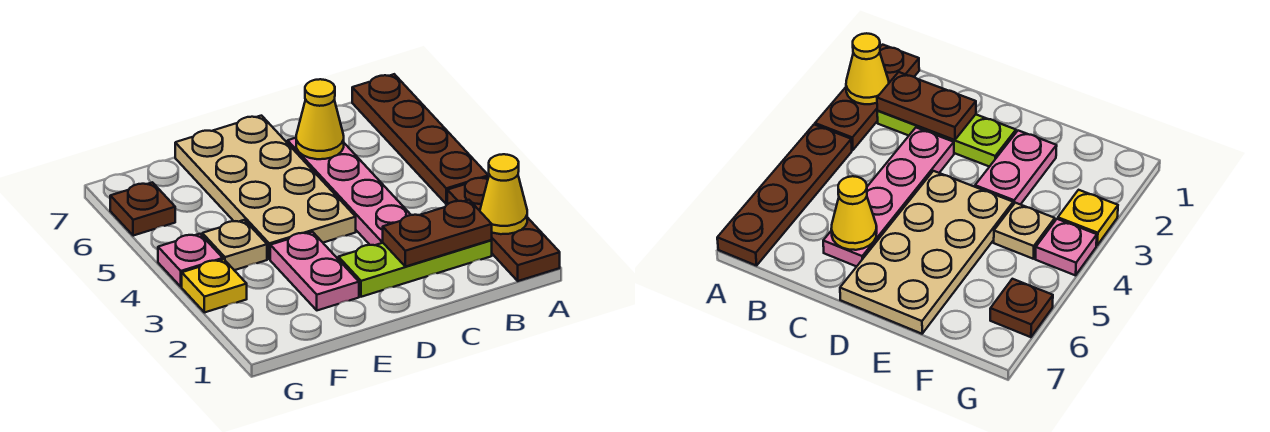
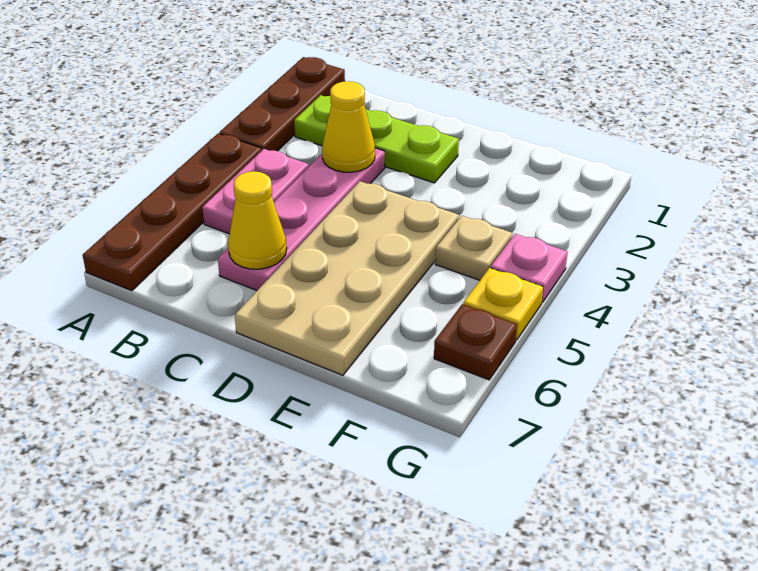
yellow cone A2 level 2 -> yellow cone C3 level 2
brown plate B2:C2 level 2 -> none
pink plate E2:E3 level 1 -> pink plate B4:B5 level 1
yellow plate G3 level 1 -> yellow plate G5 level 1

